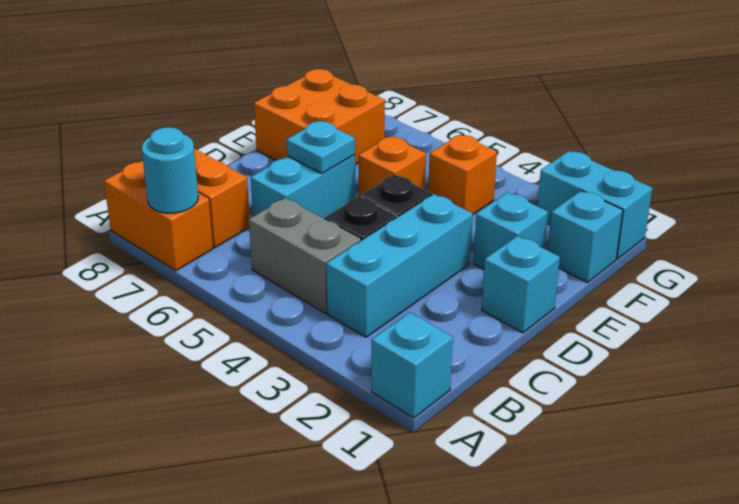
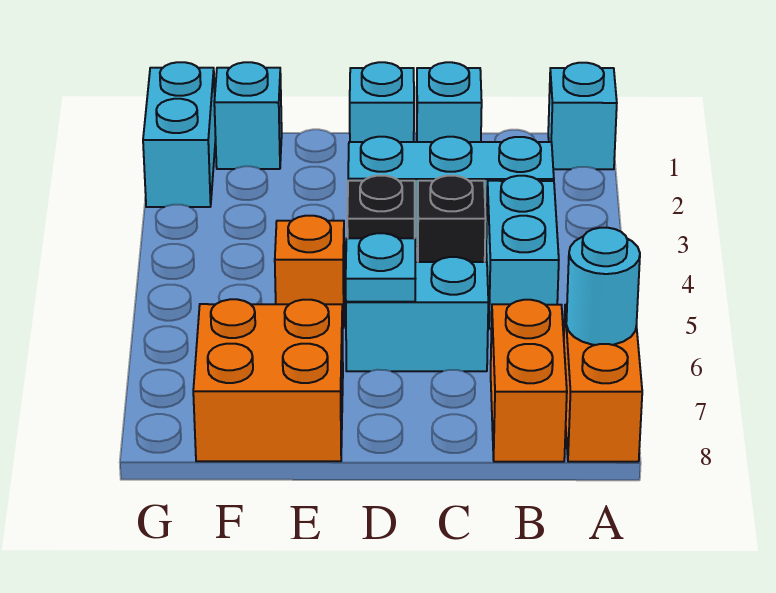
grey brick B4:B5 level 1 -> cyan brick B4:B5 level 1
cyan brick E2 level 1 -> cyan brick C1 level 1
orange brick F4 level 1 -> none

